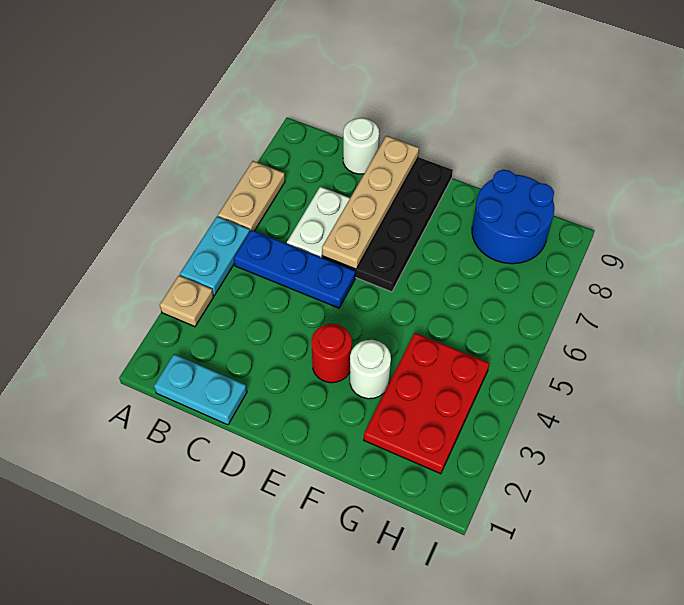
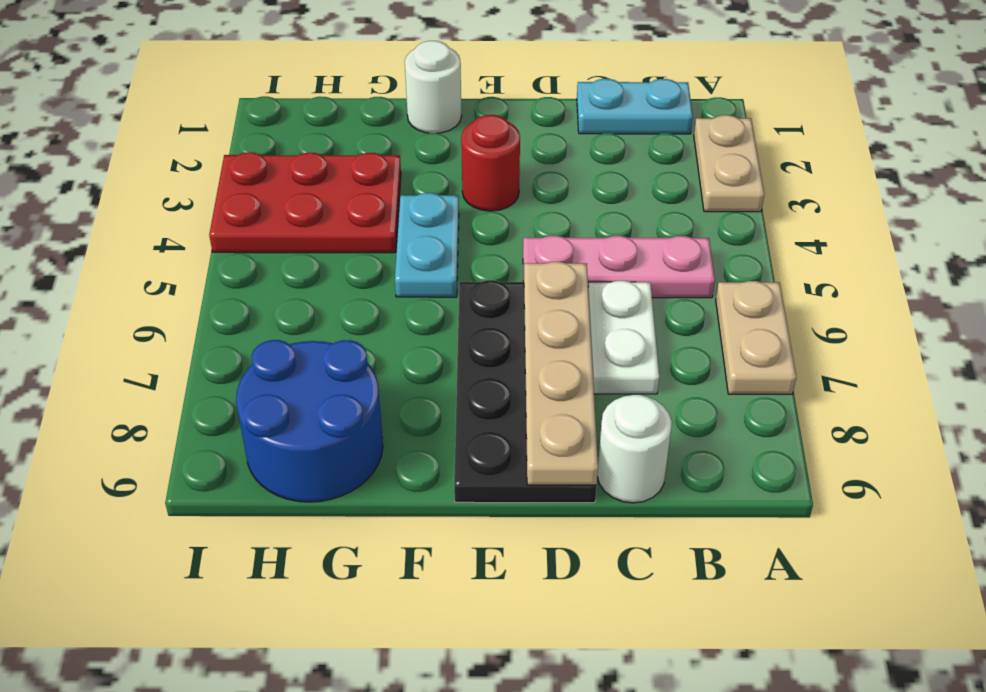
tan plate A3 level 1 -> tan plate A2:A3 level 1
cyan plate A4:A5 level 1 -> cyan plate F4:F5 level 1
blue plate B5:D5 level 1 -> pink plate B5:D5 level 1
white round brick F3 level 1 -> white round brick F1 level 1
red plate G2:H4 level 1 -> red plate G3:I4 level 1

